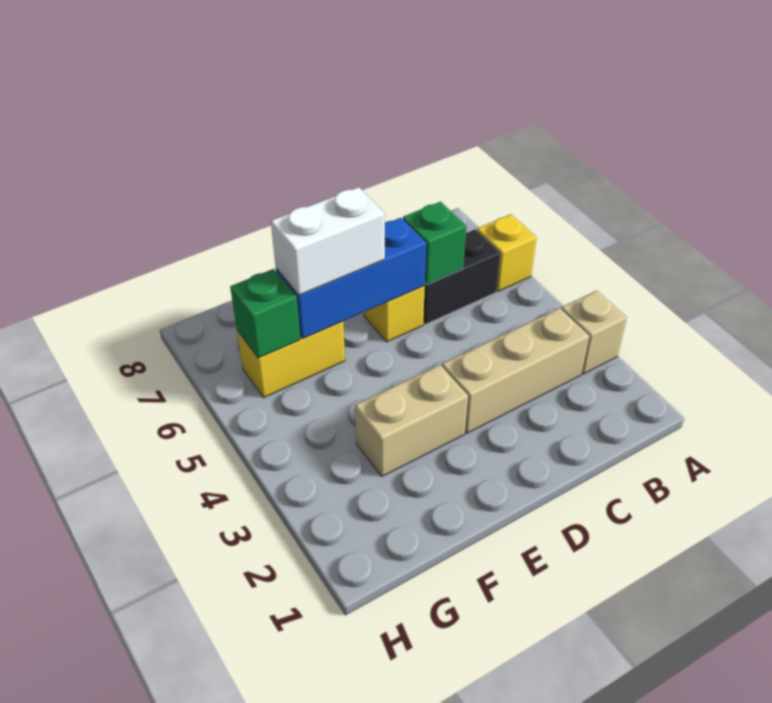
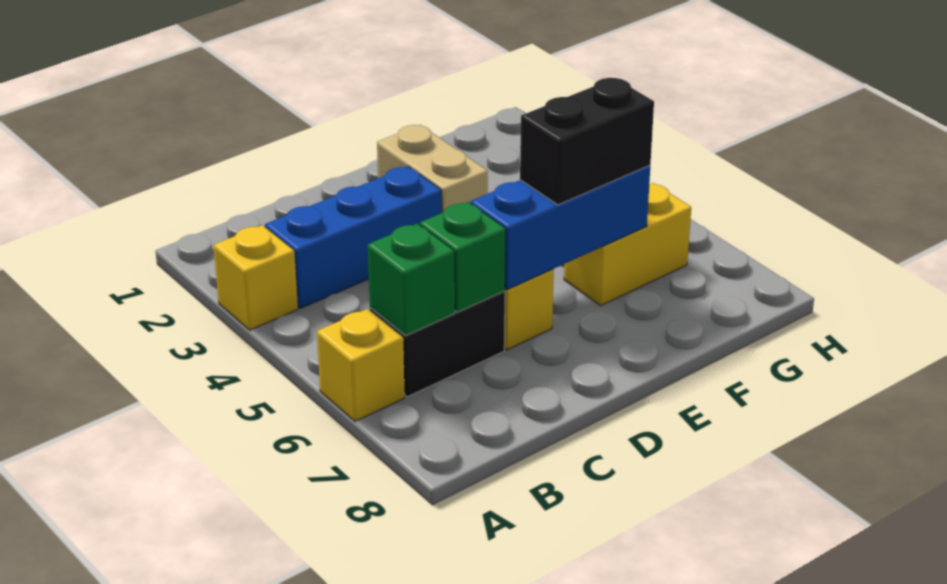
tan brick A3 level 1 -> yellow brick A3 level 1
tan brick B3:D3 level 1 -> blue brick B3:D3 level 1
tan brick E3:F3 level 1 -> tan brick E2:E3 level 1
white brick E6:F6 level 3 -> black brick E6:F6 level 3
green brick G6 level 2 -> green brick B6 level 2

